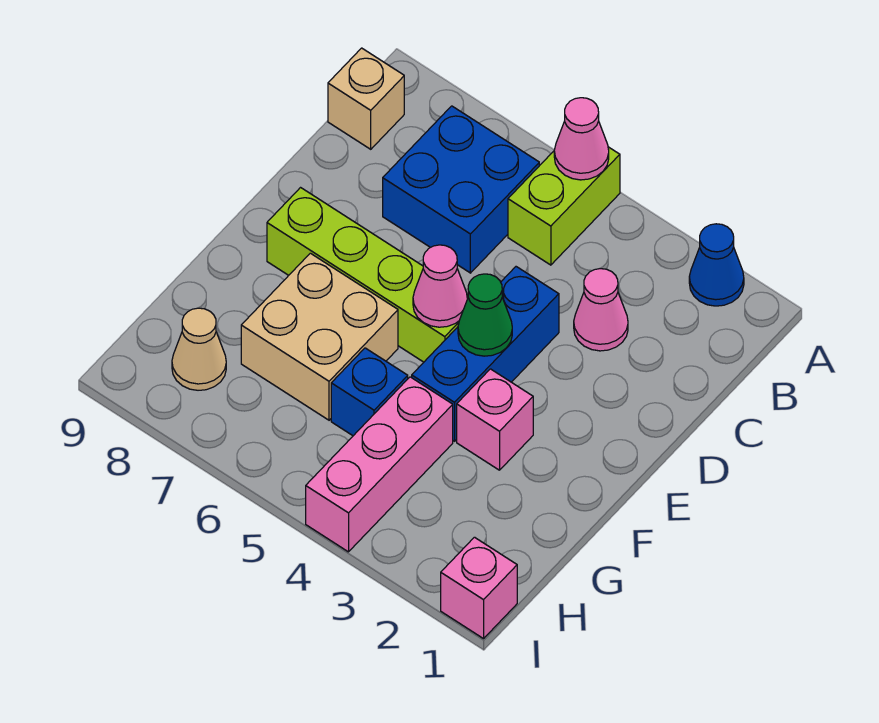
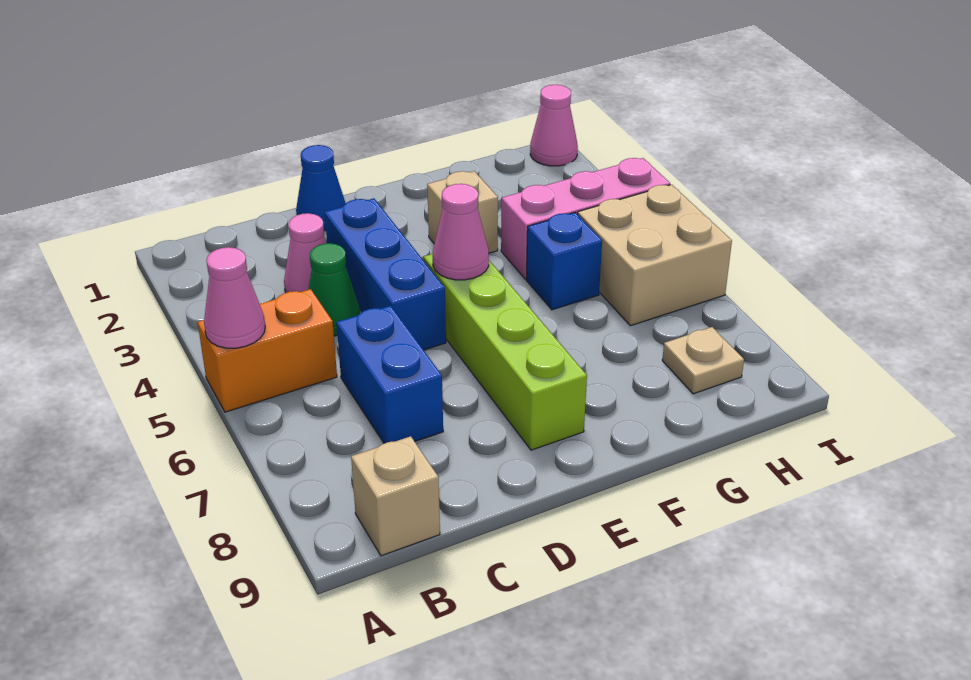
blue cone A2 level 1 -> blue cone D1 level 1
lime brick A5:B5 level 1 -> orange brick A5:B5 level 1
blue brick B6:C7 level 1 -> blue brick C6:C7 level 1
blue brick D4:F4 level 1 -> blue brick D3:D5 level 1
green cone E4 level 2 -> green cone C4 level 1
pink brick F3 level 1 -> tan brick F3 level 1
tan brick F6:G7 level 1 -> tan brick H5:I6 level 1
tan cone H8 level 1 -> tan plate H8 level 1
pink brick I1 level 1 -> pink cone I1 level 1

